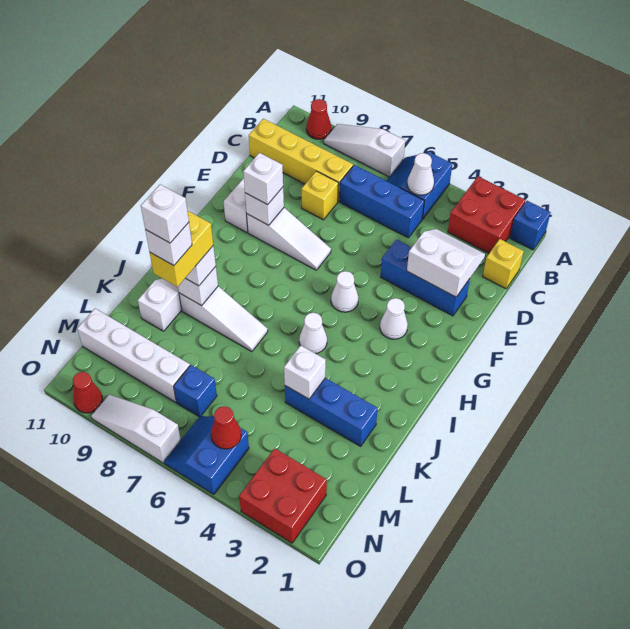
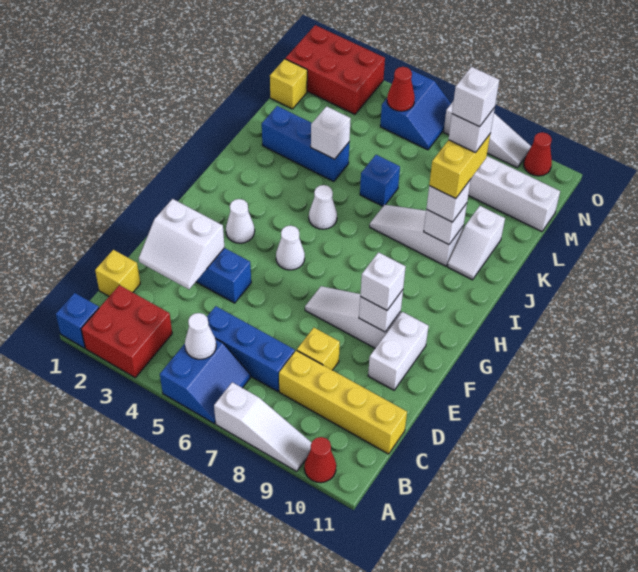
none -> yellow brick M1 level 1
blue brick M7 level 1 -> blue brick K6 level 1
red brick N2:O3 level 1 -> red brick N1:O3 level 1

